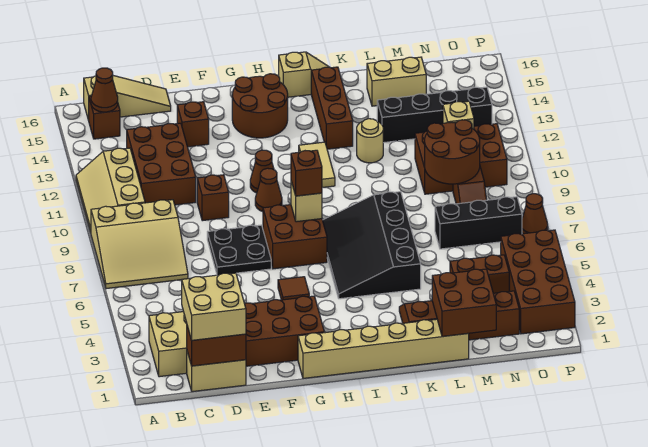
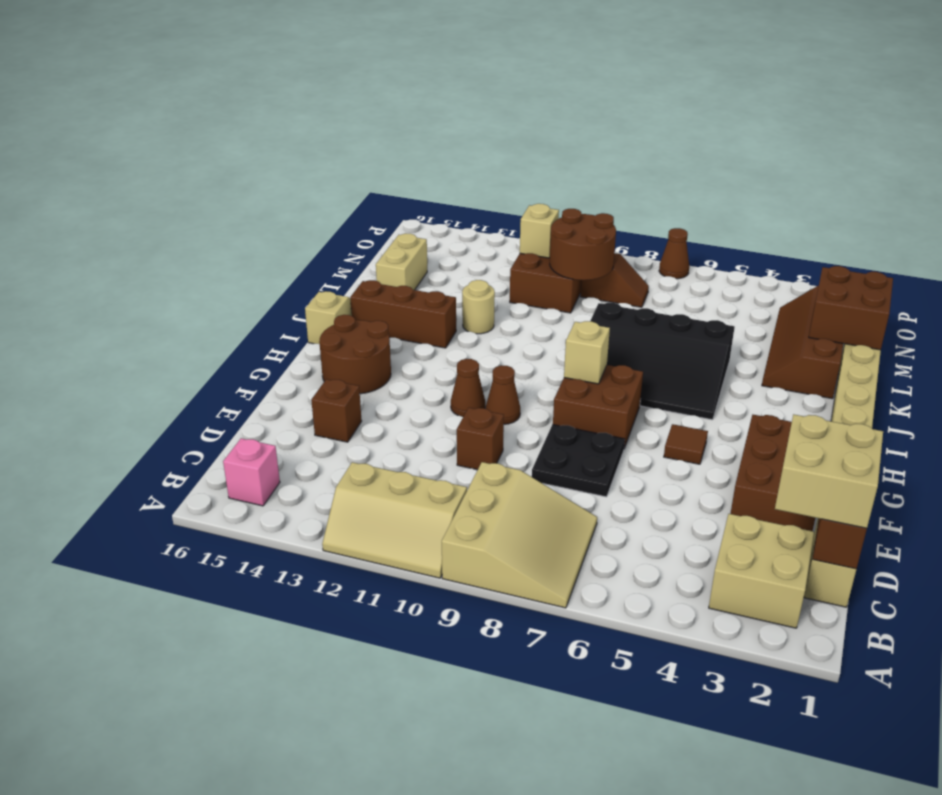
brown brick B15 level 1 -> pink brick B15 level 1
brown cone B15 level 2 -> none
tan slope B16:D16 level 1 top B -> none
brown brick C11:D13 level 1 -> none
brown brick H8 level 3 -> none
tan tile I11:I12 level 1 -> none
black brick L13:O13 level 1 -> none
brown brick M4:N4 level 1 -> none
black brick M7:O7 level 1 -> none
brown brick O2:P5 level 1 -> none

